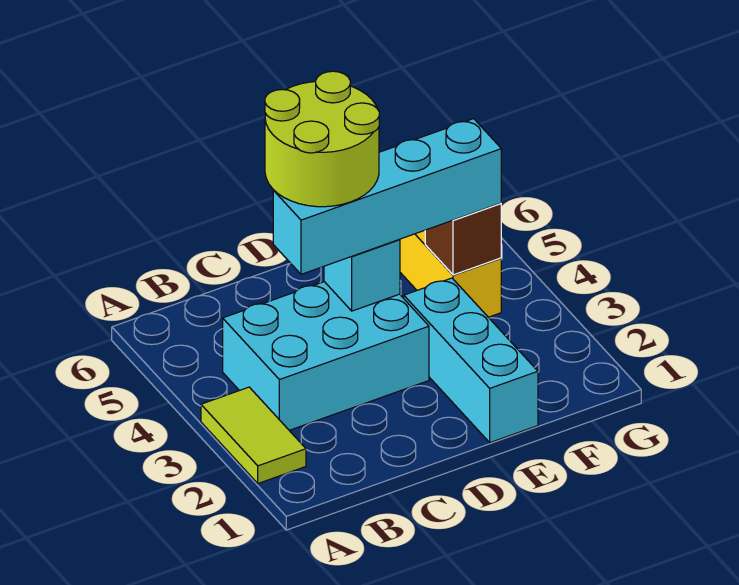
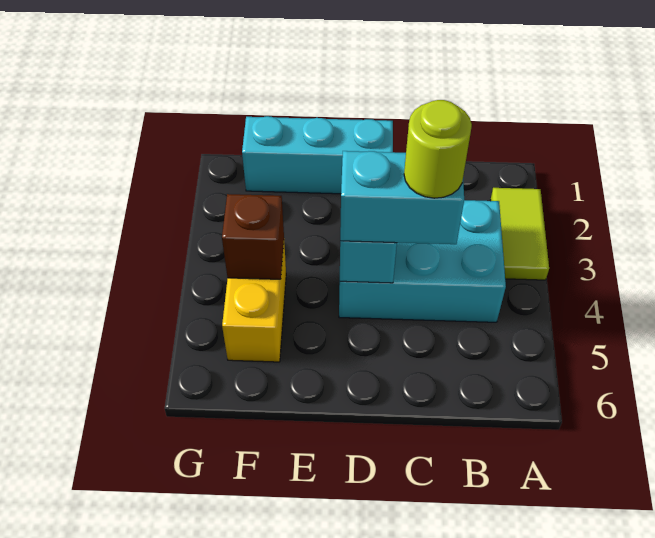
cyan brick C4:F4 level 3 -> cyan brick C4:D4 level 3
lime round brick C4:D5 level 4 -> lime round brick C4 level 4
cyan brick E1:E3 level 1 -> cyan brick D1:F1 level 1

